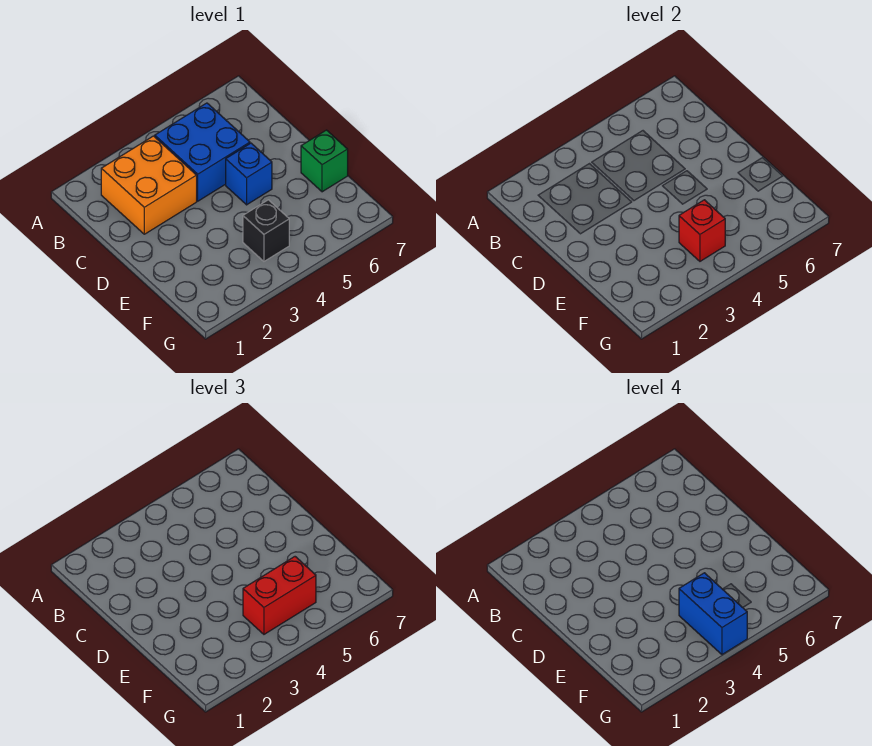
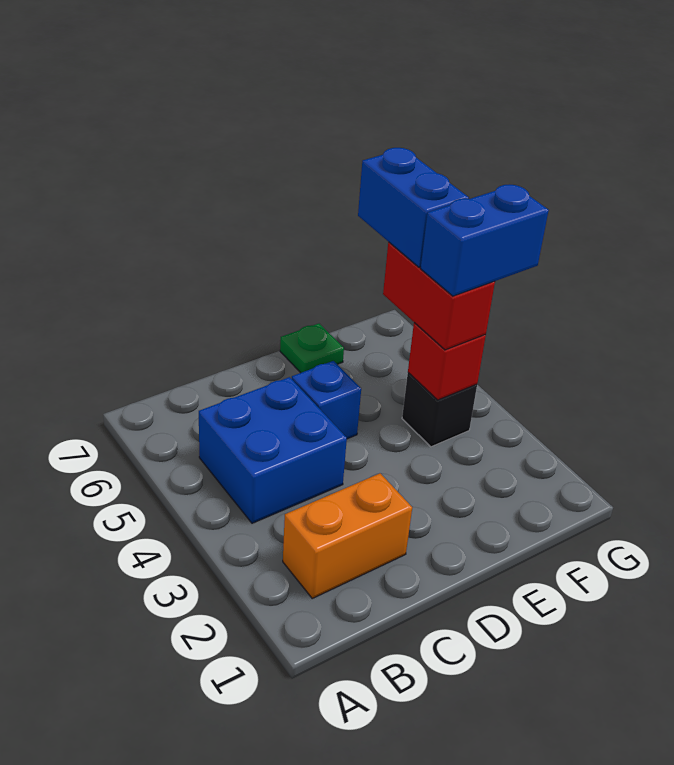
orange brick B2:C3 level 1 -> orange brick B2:C2 level 1
green brick E7 level 1 -> green plate E7 level 1
none -> blue brick F5:F6 level 4

